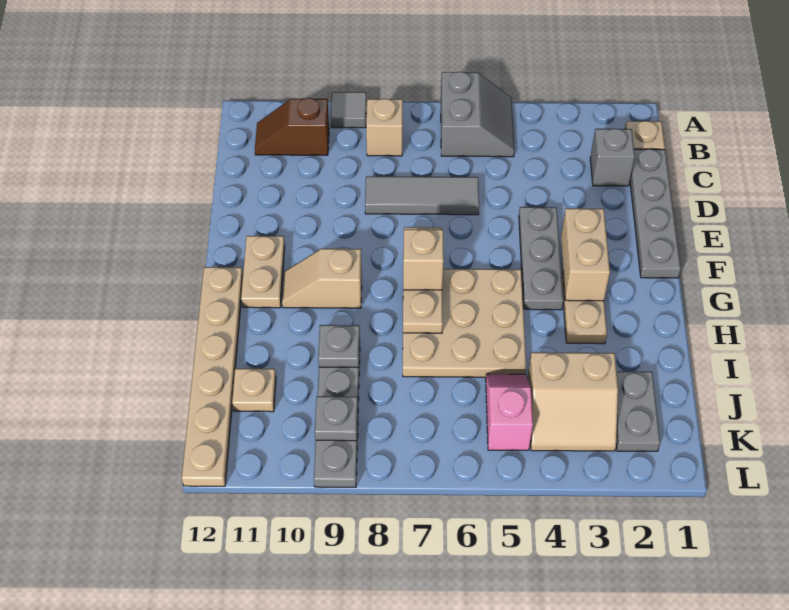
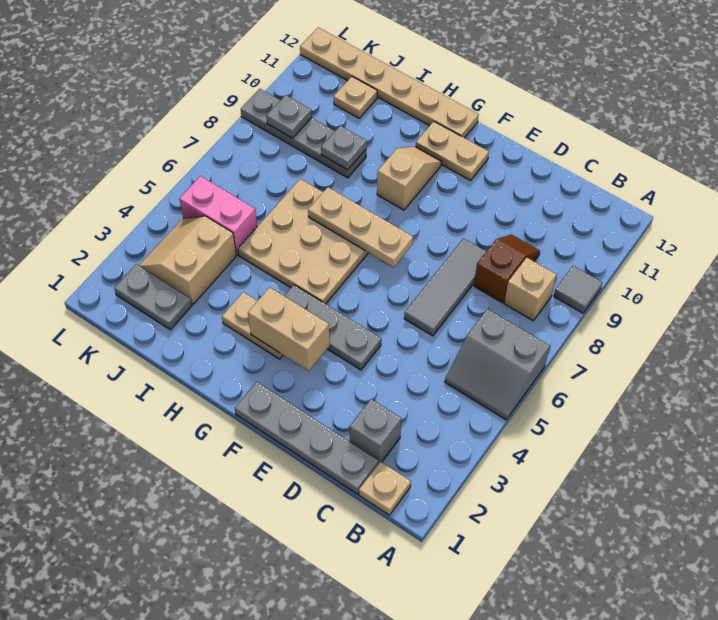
brown slope B10:B11 level 1 top 10 -> brown slope C8:C9 level 1 top 8
tan brick G7 level 3 -> none
pink slope J5:K5 level 1 top K -> pink brick J5:K5 level 1

